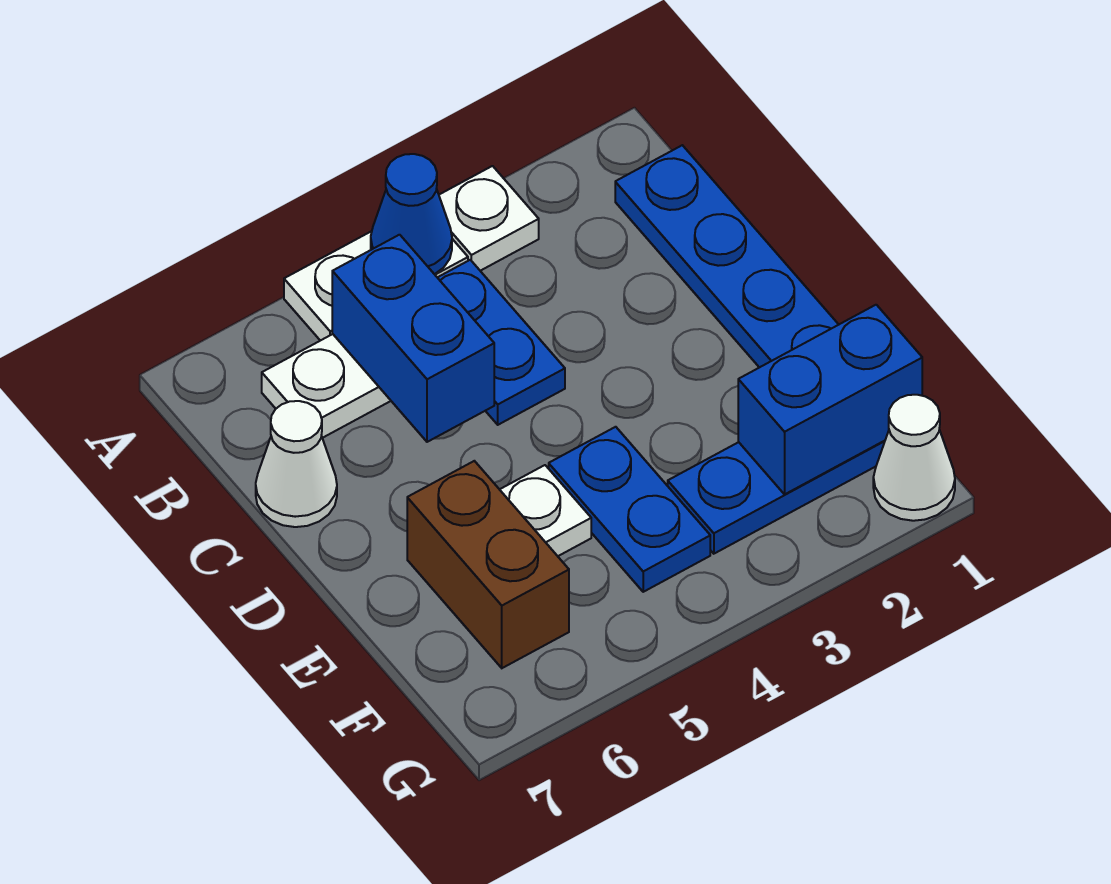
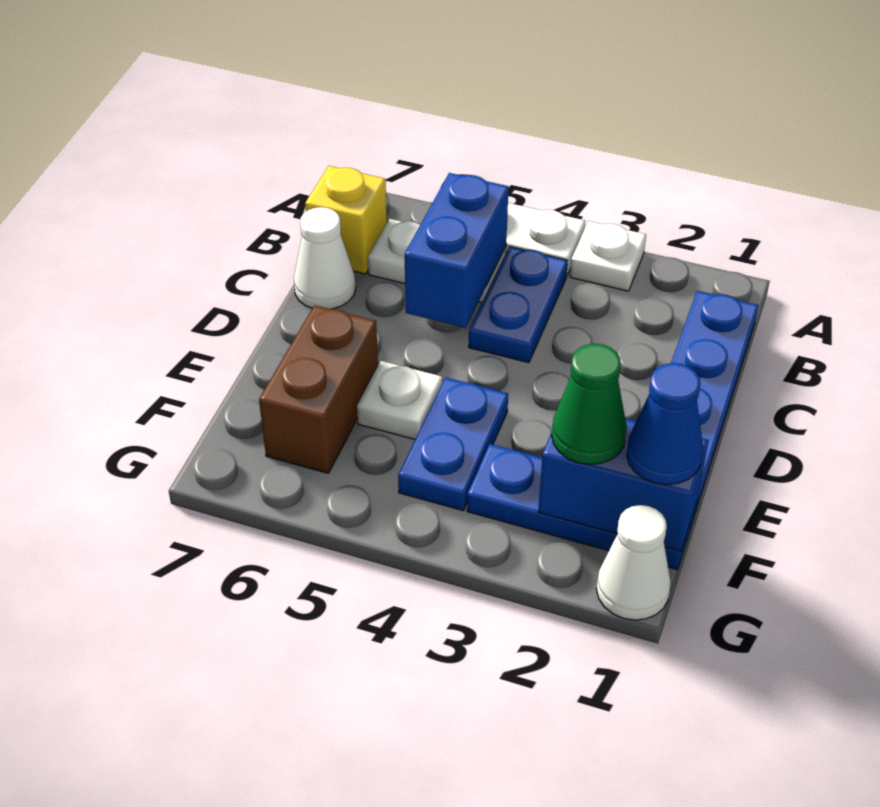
blue cone A4 level 2 -> blue cone F1 level 3
none -> yellow brick B7 level 1
none -> green cone F2 level 3

